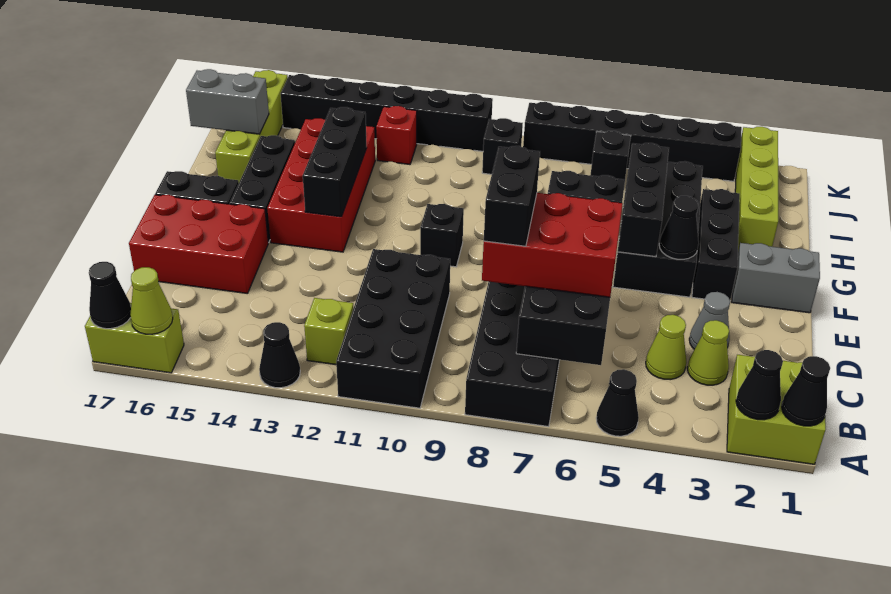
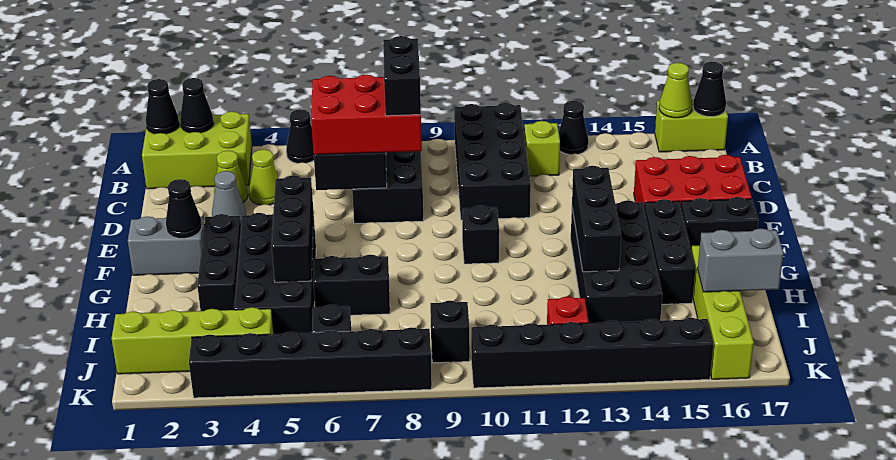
lime brick A1:B2 level 1 -> lime brick A1:B3 level 1
black cone F4 level 2 -> black cone F2 level 2
red brick F13:I14 level 1 -> black brick F13:I14 level 1
lime brick H2:K2 level 1 -> lime brick J1:J4 level 1

